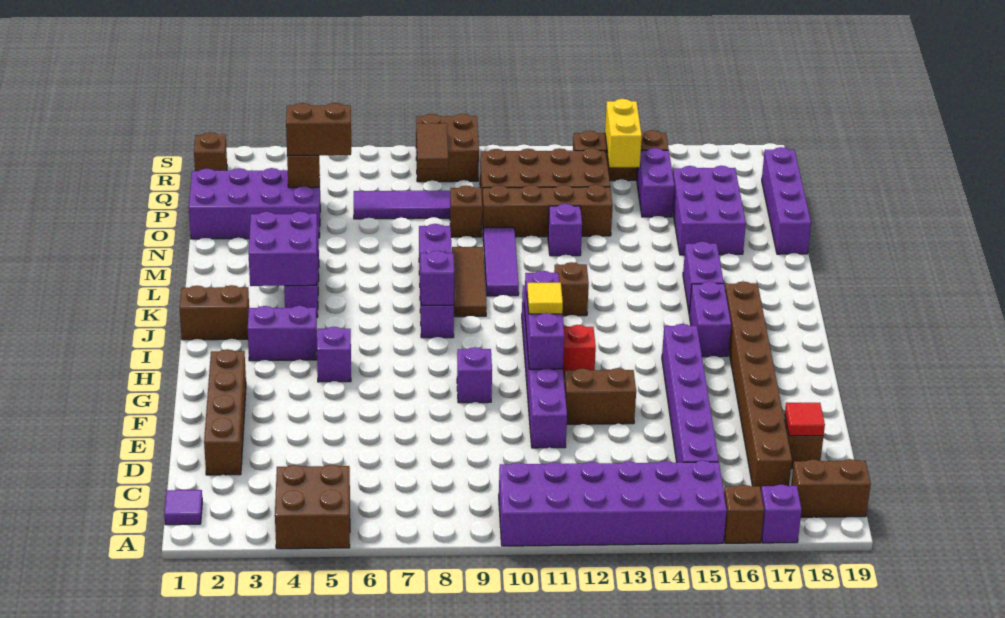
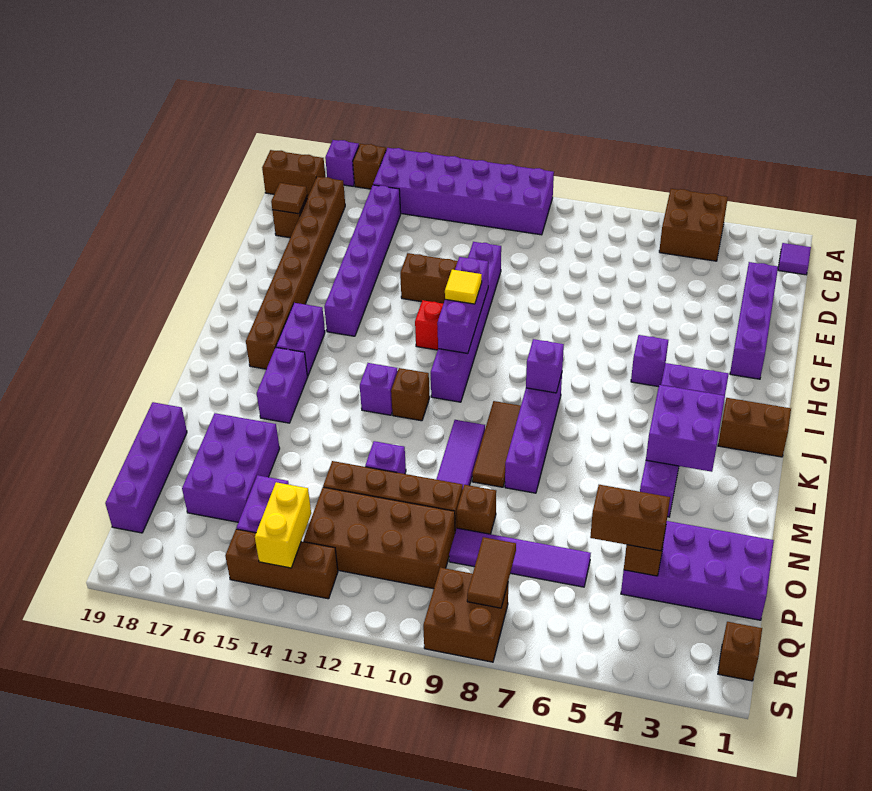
brown brick D2:G2 level 1 -> purple brick D2:G2 level 1
red tile D18 level 2 -> brown tile D18 level 2
purple brick G9 level 1 -> purple brick K13 level 1

